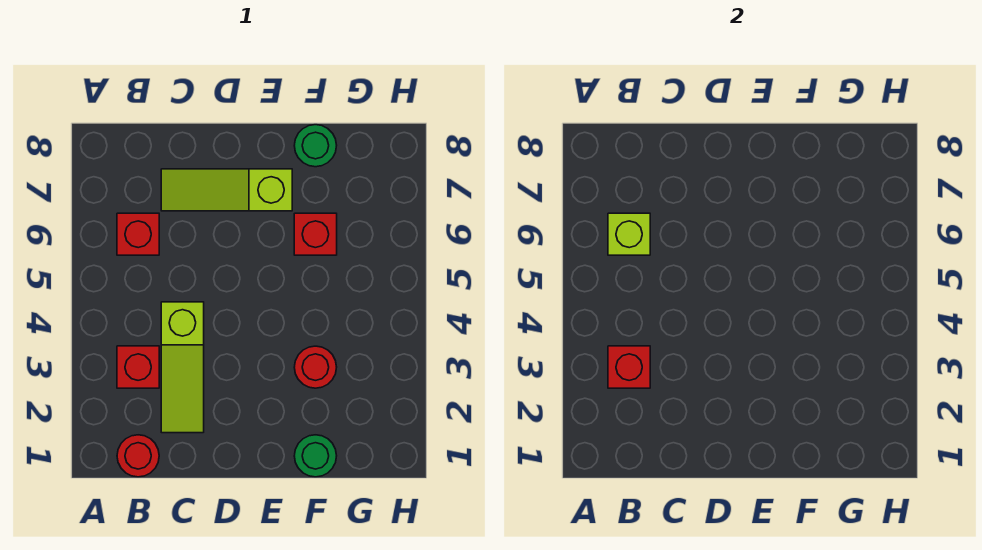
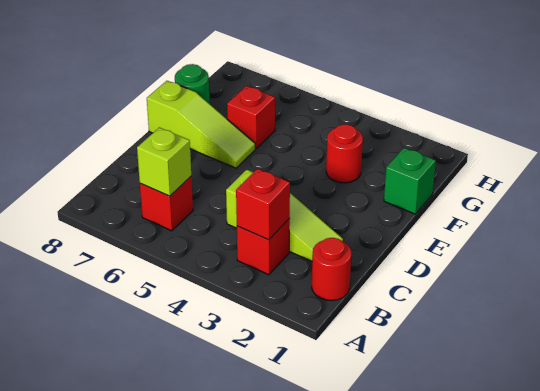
lime slope C7:E7 level 1 top E -> lime slope E6:E8 level 1 top 8
green round brick F1 level 1 -> green brick F1 level 1

